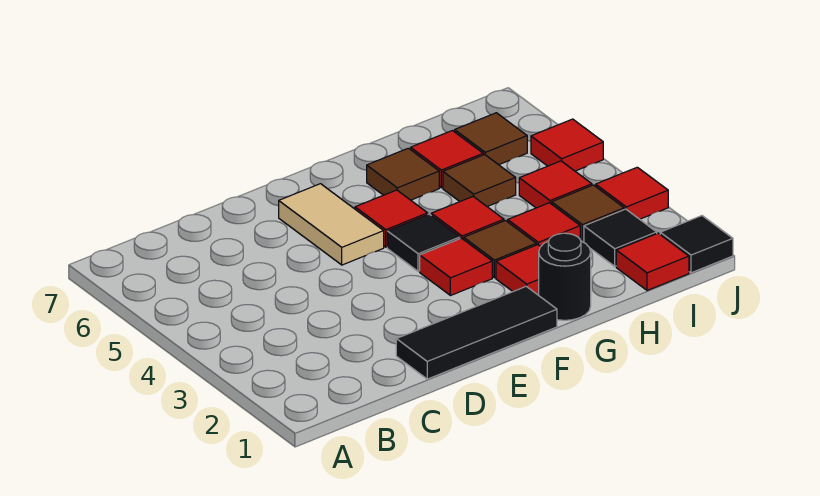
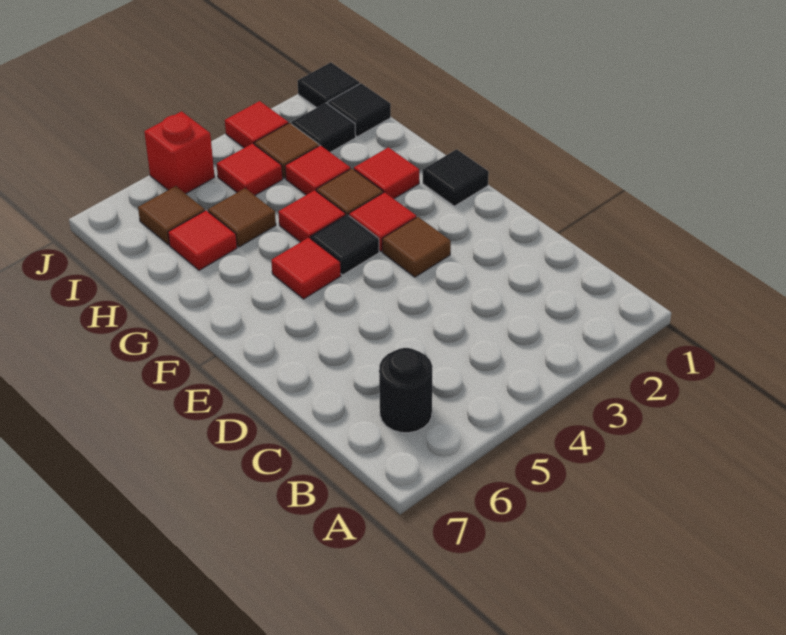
black tile D1:F1 level 1 -> black tile F1 level 1
tan tile E5:E6 level 1 -> none
black round brick G1 level 1 -> black round brick B6 level 1
brown tile G6 level 1 -> brown tile E3 level 1
red tile I1 level 1 -> black tile I1 level 1
red tile J5 level 1 -> red brick J5 level 1

